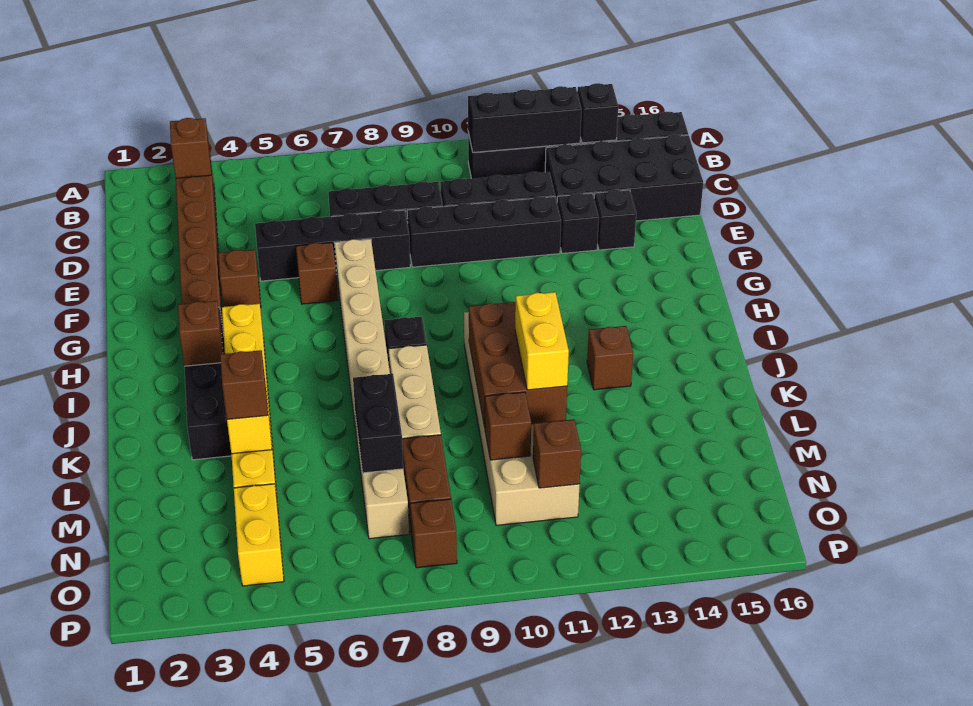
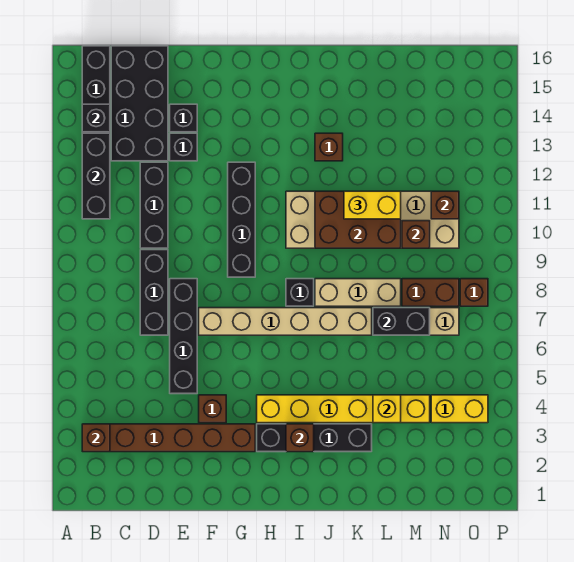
black brick E9:E12 level 1 -> black brick G9:G12 level 1
brown brick F6 level 1 -> none
brown brick L4 level 3 -> none

